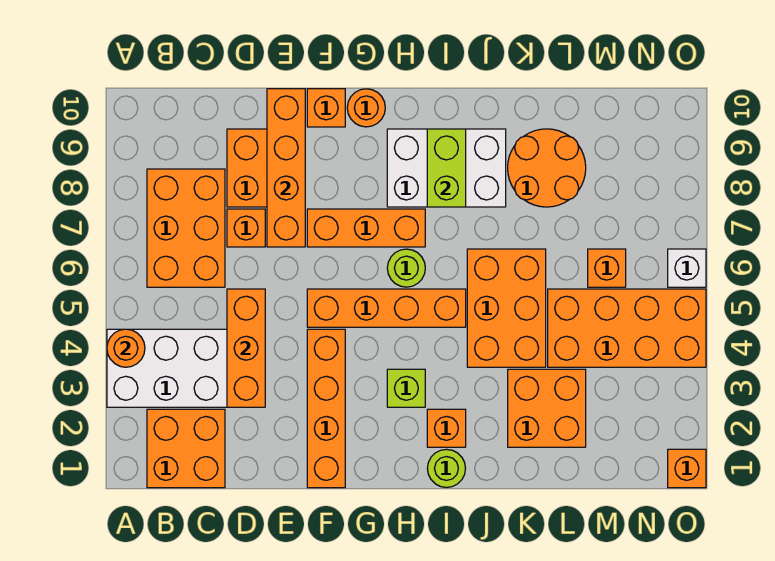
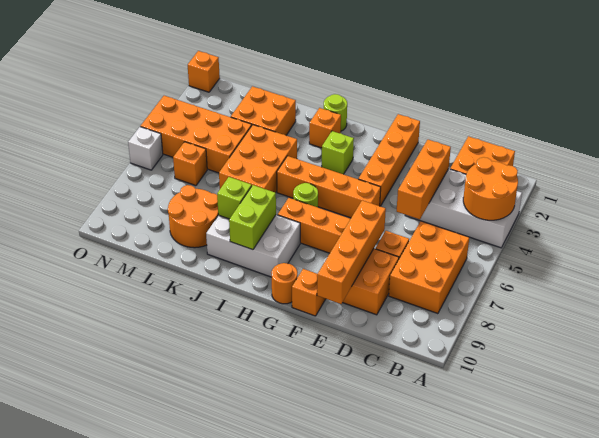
orange round brick A4 level 2 -> orange round brick A3:B4 level 2
none -> lime brick J8 level 2

